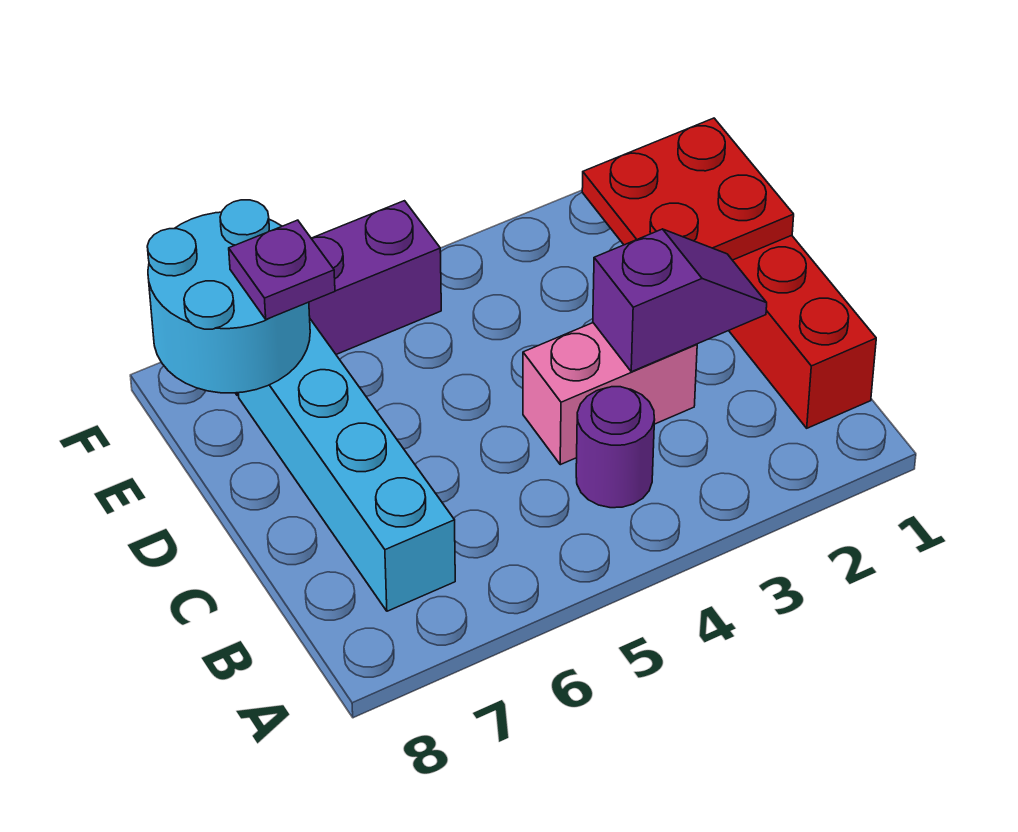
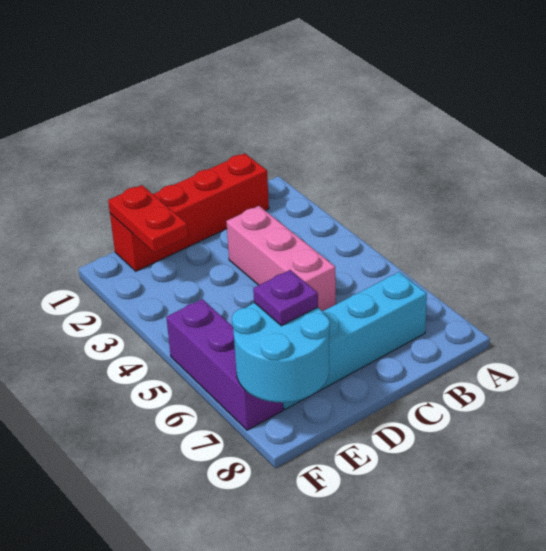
purple round brick B4 level 1 -> none
purple slope C2:C3 level 2 top 3 -> none
pink brick C3:C4 level 1 -> pink brick C3:C5 level 1
red plate D1:E2 level 2 -> red plate E1:E2 level 2

